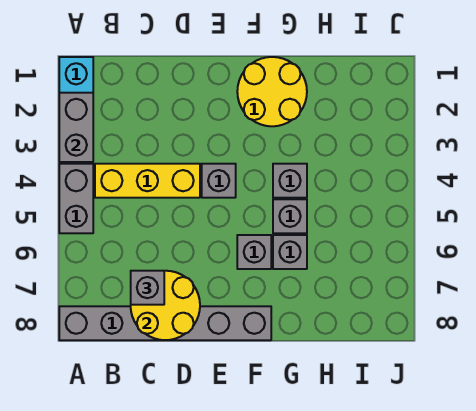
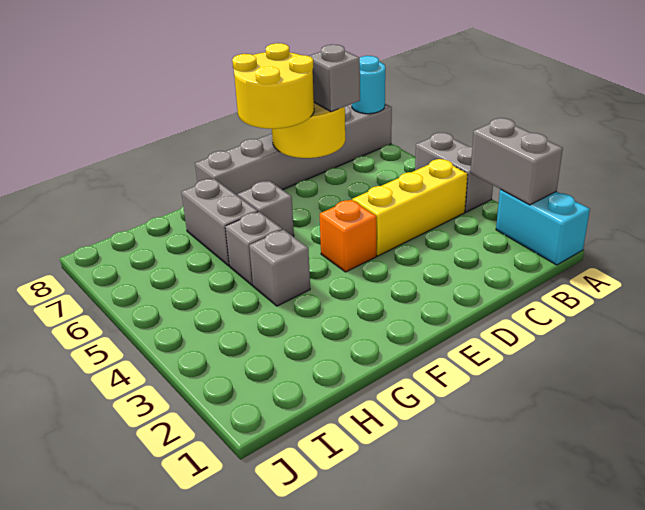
none -> cyan round brick A8 level 2
grey brick E4 level 1 -> orange brick E4 level 1
yellow round brick F1:G2 level 1 -> yellow round brick D7:E8 level 3
grey brick G6 level 1 -> grey brick G6:G7 level 1

